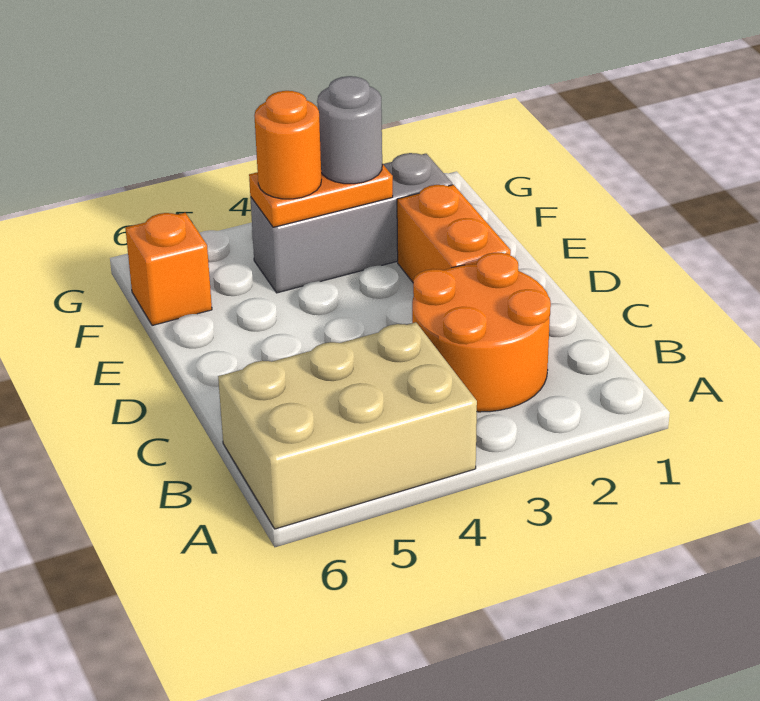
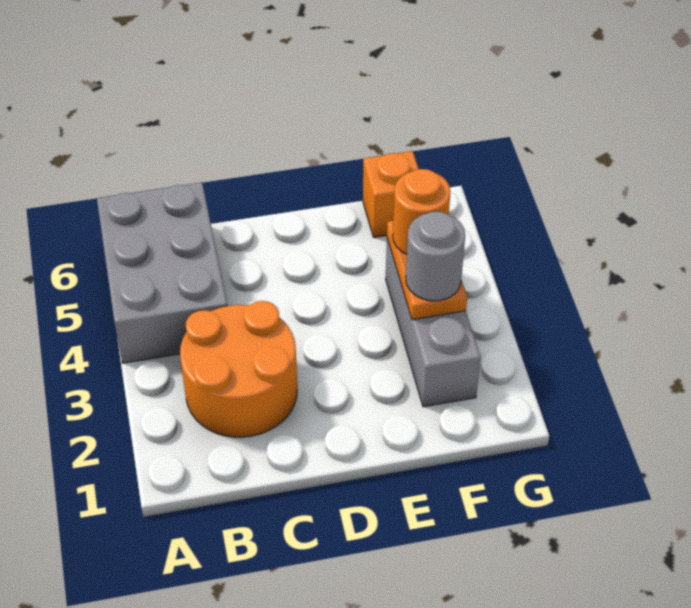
tan brick A4:B6 level 1 -> grey brick A4:B6 level 1
orange brick D2:E2 level 1 -> none

